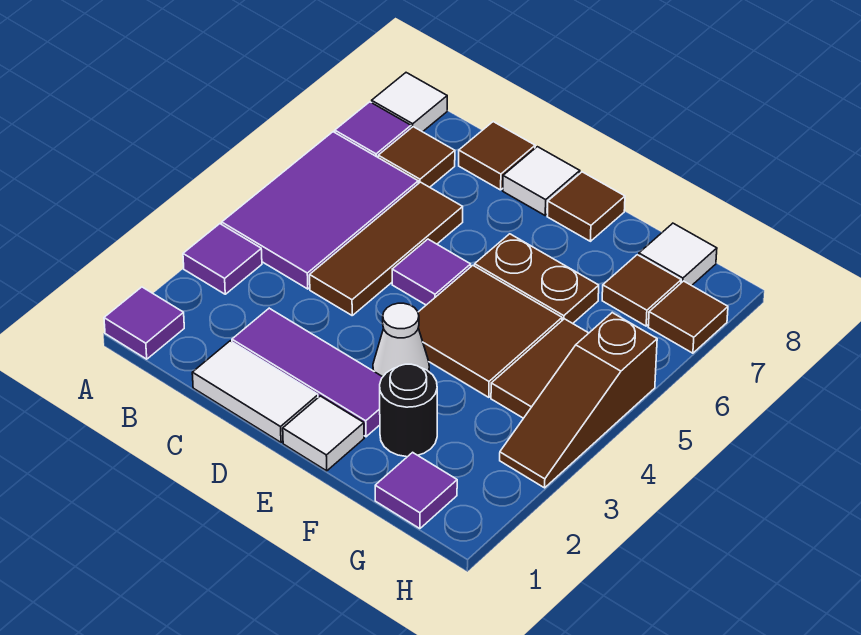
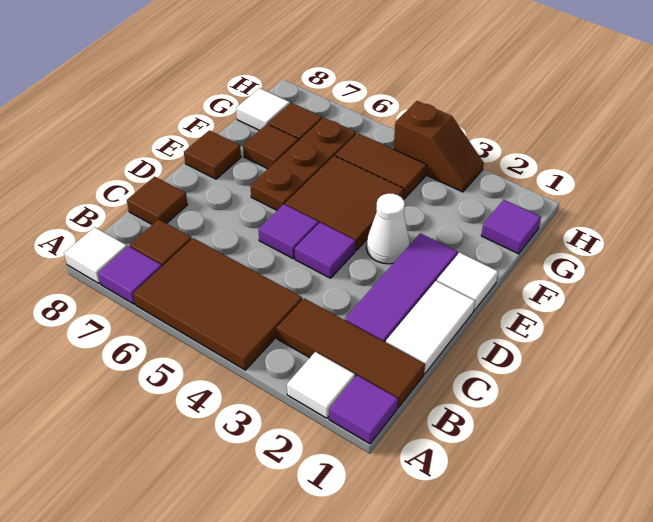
purple tile A3 level 1 -> purple tile D4 level 1
purple tile A4:B6 level 1 -> brown tile A4:B6 level 1
brown tile C4:C6 level 1 -> brown tile B1:B3 level 1
white tile D8 level 1 -> white tile A2 level 1
brown plate E6:F6 level 1 -> brown plate E6:G6 level 1
black round brick F2 level 1 -> none
brown slope H3:H5 level 1 top 5 -> brown slope H3:H4 level 1 top 4
brown tile H7 level 1 -> brown tile F7 level 1

